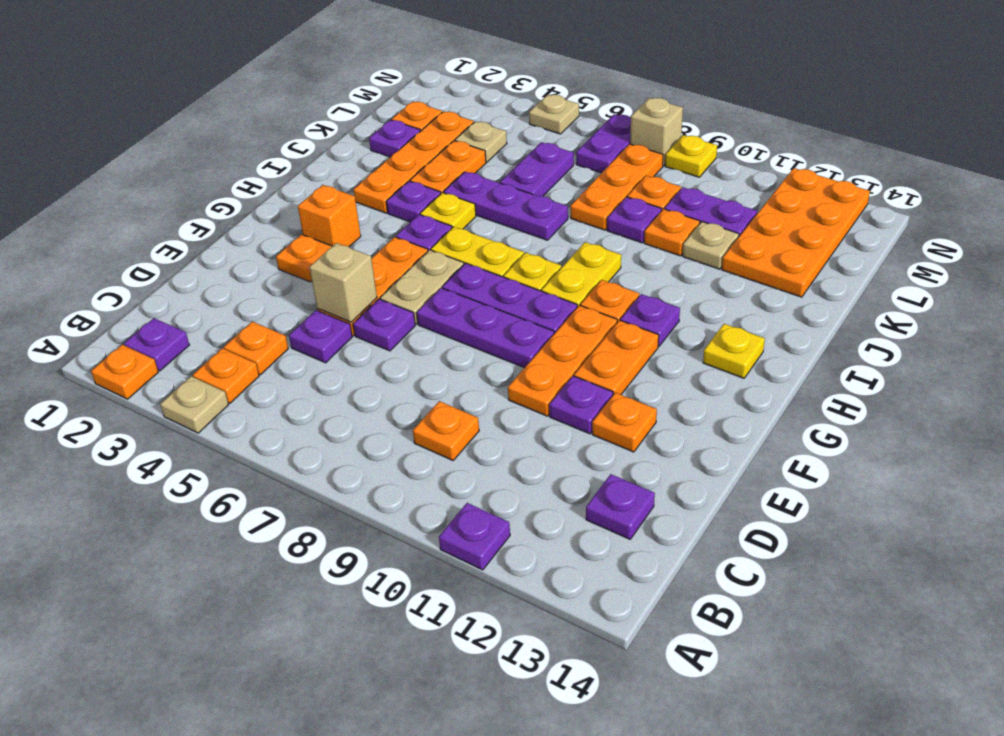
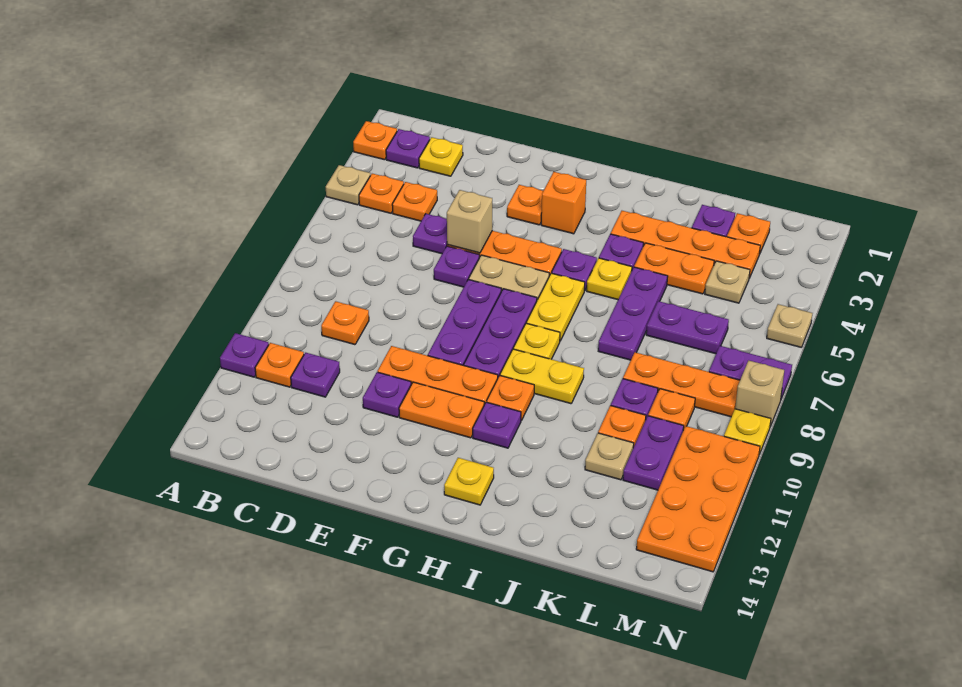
none -> yellow plate C2 level 1
purple plate C13 level 1 -> purple plate C11 level 1
orange plate E12 level 1 -> orange plate B11 level 1
orange plate K12:N13 level 1 -> orange plate M10:N13 level 1

